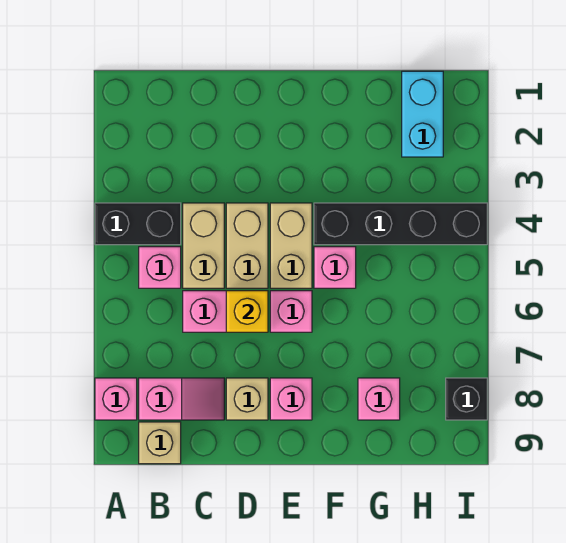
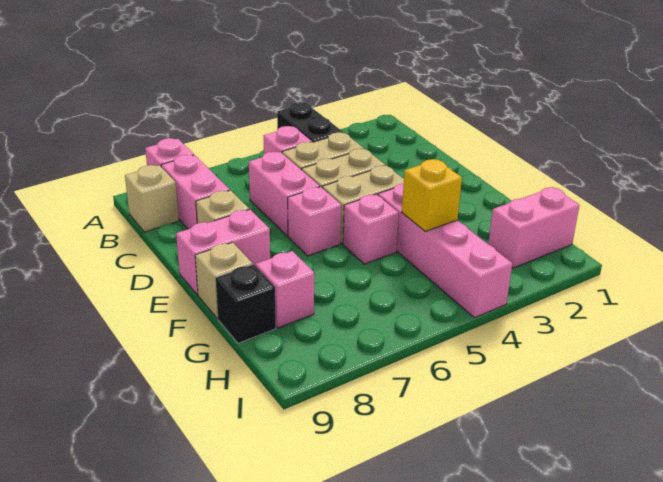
pink slope B8:C8 level 1 top B -> pink brick B8:C8 level 1
yellow brick D6 level 2 -> yellow brick G4 level 2
pink brick E8 level 1 -> pink brick E8:E9 level 1
black brick F4:I4 level 1 -> pink brick F4:I4 level 1
none -> tan brick F9 level 1
cyan brick H1:H2 level 1 -> pink brick H1:H2 level 1
black brick I8 level 1 -> black brick G9 level 1

